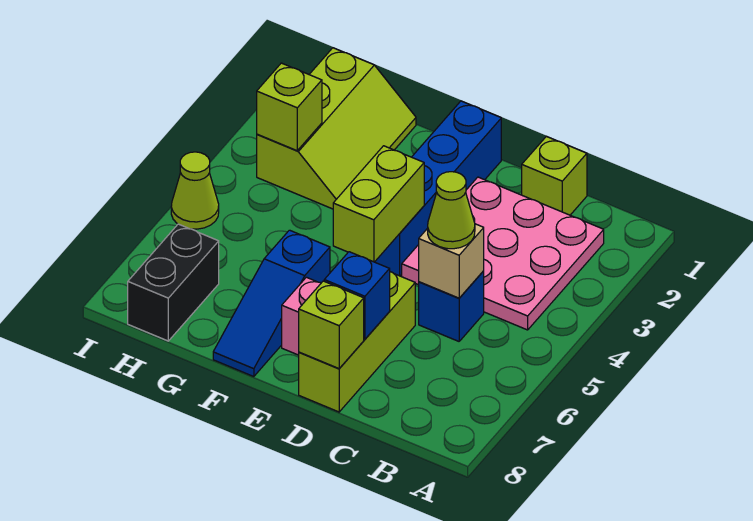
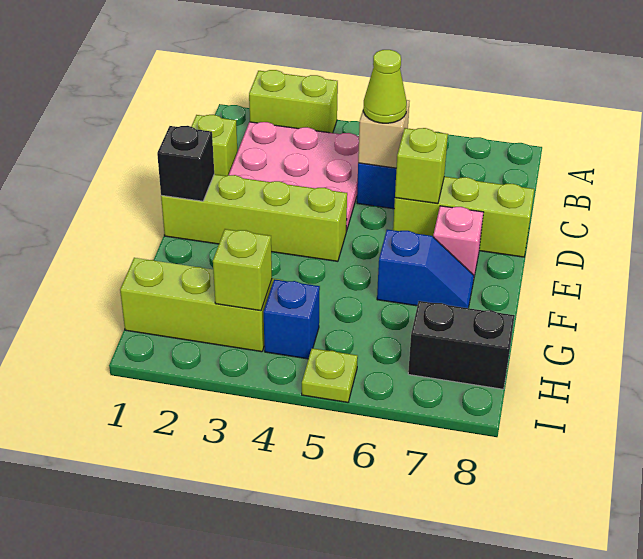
blue brick D7 level 2 -> blue brick H4 level 1
lime brick D8 level 2 -> lime brick D6 level 2
blue brick E1:E4 level 1 -> lime brick E1:E4 level 1
none -> black brick E1 level 2
lime brick E4:E5 level 2 -> lime brick A2:A3 level 1
blue slope F6:F8 level 1 top 6 -> blue slope F6:F7 level 1 top 6
lime cone I5 level 1 -> lime plate I5 level 1

